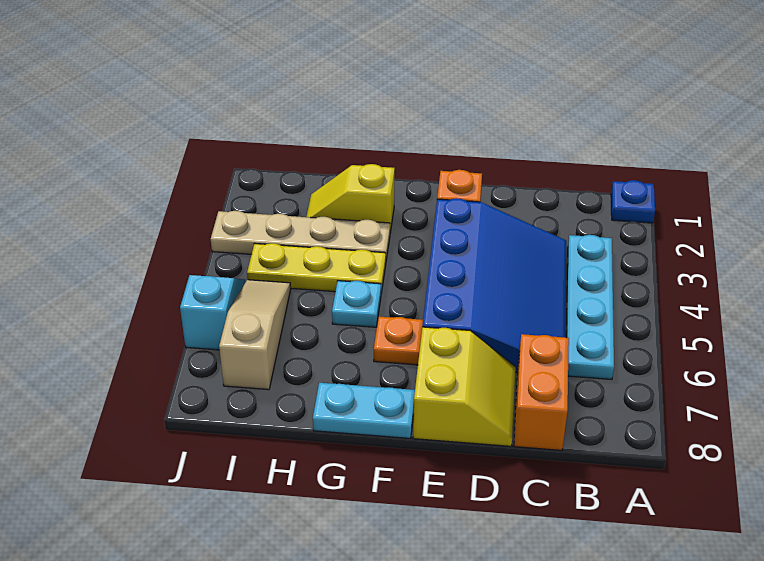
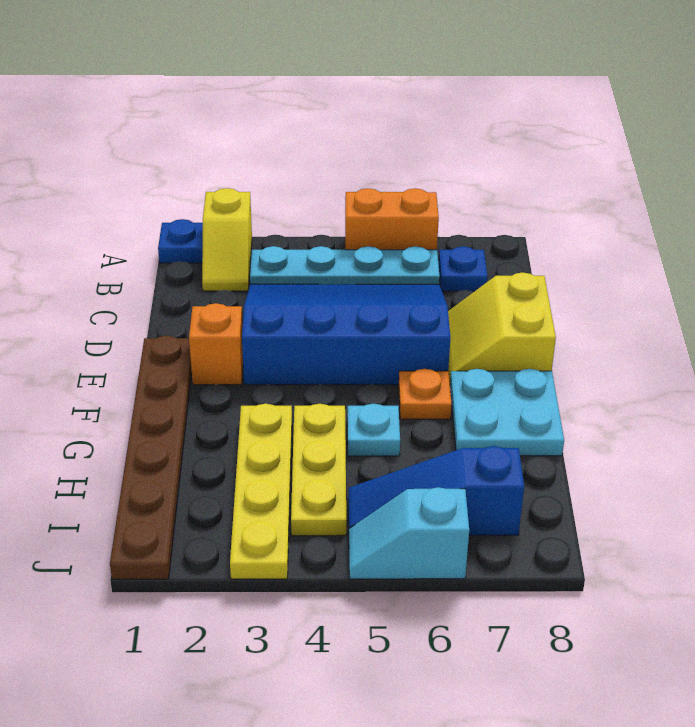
none -> blue plate B7 level 1
orange brick C7:C8 level 1 -> orange brick A5:A6 level 1
yellow slope D7:E8 level 1 top E -> yellow slope D7:E8 level 1 top 8
none -> brown plate E1:J1 level 1
cyan plate F8:G8 level 1 -> cyan plate F7:G8 level 1
yellow slope G2:H2 level 1 top G -> yellow slope A2:B2 level 1 top A
tan plate G3:J3 level 1 -> yellow plate G3:J3 level 1
tan slope I5:I7 level 1 top 7 -> blue slope I5:I7 level 1 top 7

